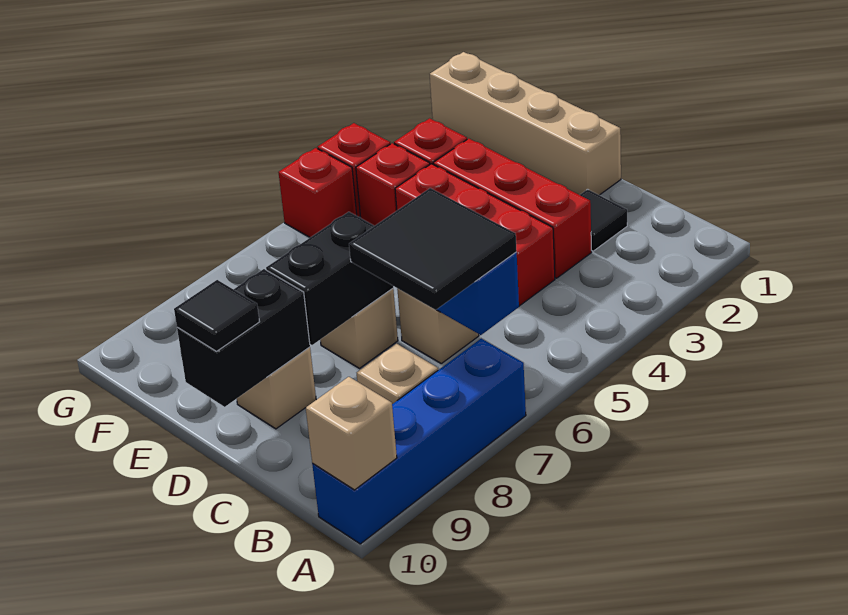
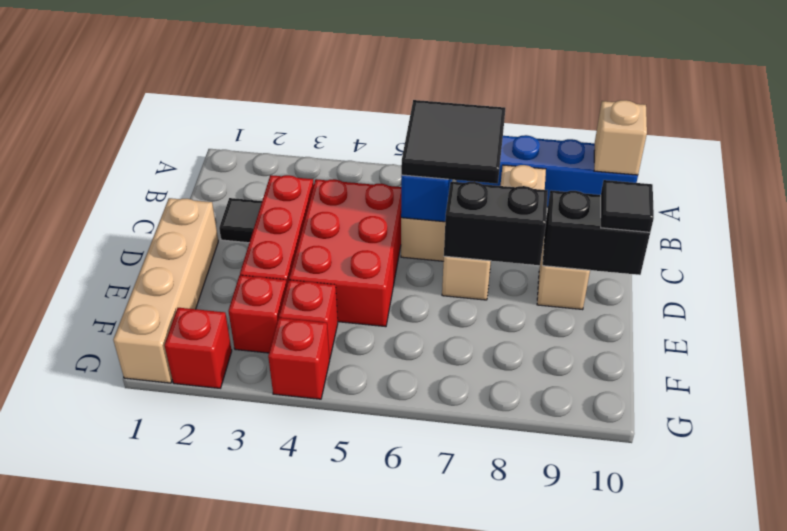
red brick C4:E4 level 1 -> red brick C4:E5 level 1
red brick G5 level 1 -> red brick G2 level 1

